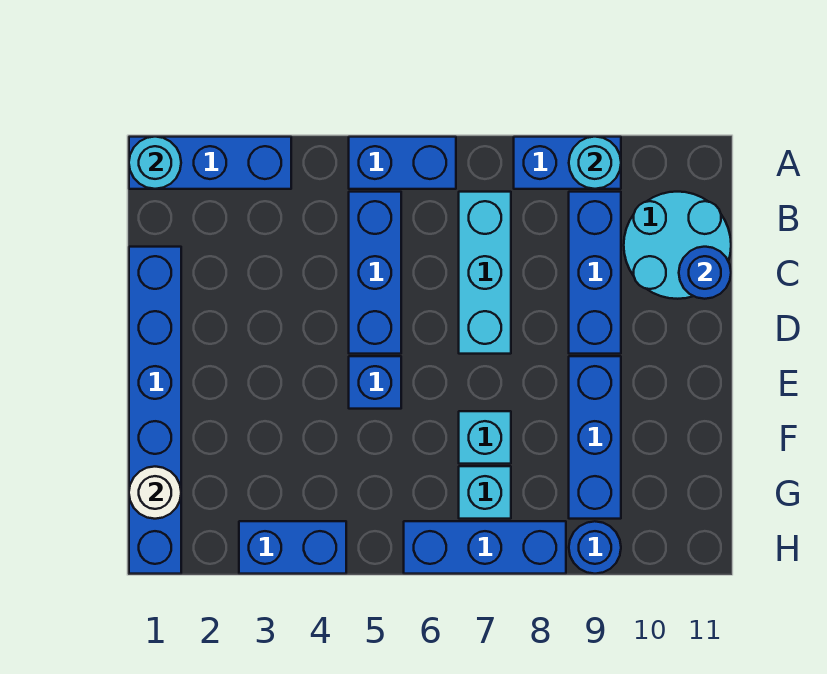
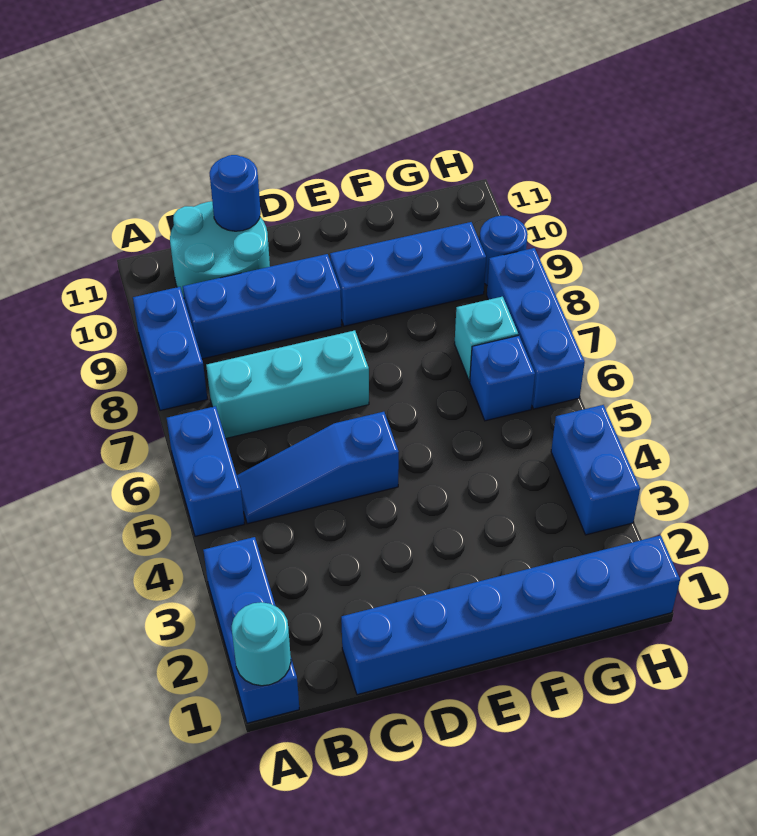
cyan round brick A9 level 2 -> none
blue brick B5:D5 level 1 -> blue slope B5:D5 level 1 top D
blue brick E5 level 1 -> blue brick G6 level 1
cyan brick F7 level 1 -> none
white round brick G1 level 2 -> none

